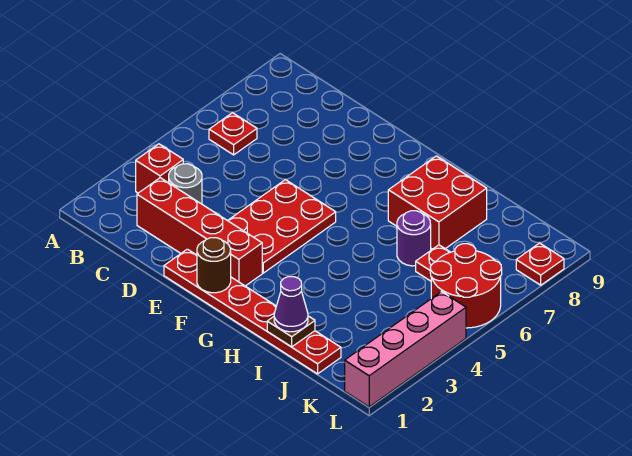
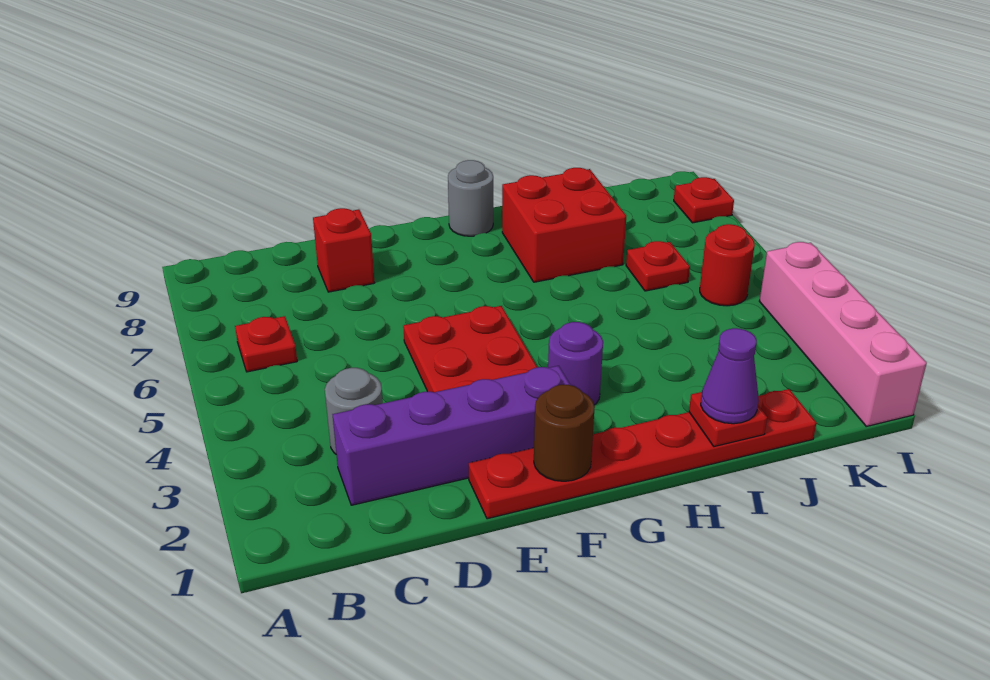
red brick B3 level 1 -> red brick D8 level 1
red brick C2:F2 level 1 -> purple brick C2:F2 level 1
none -> grey round brick G9 level 1
brown plate I1 level 2 -> red plate I1 level 2
purple round brick I6 level 1 -> purple round brick G3 level 1
red round brick K5:L6 level 1 -> red round brick K5 level 1

